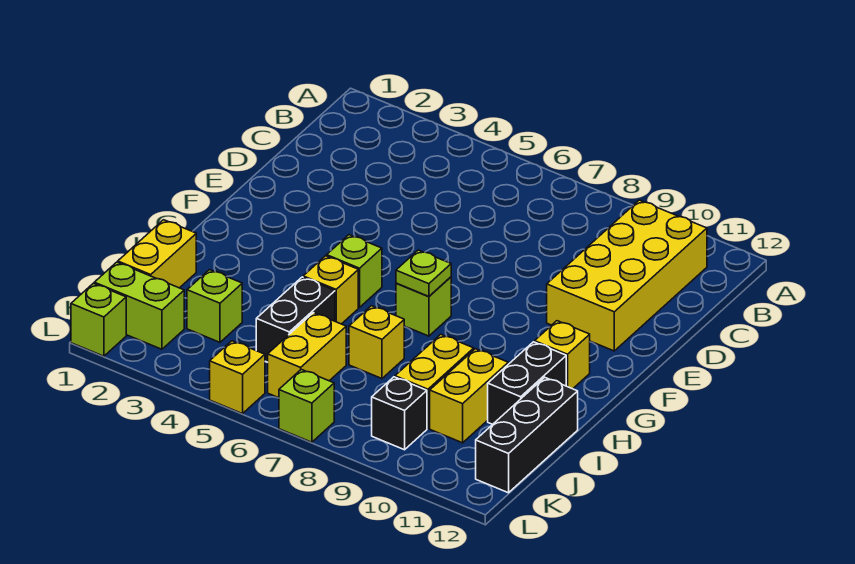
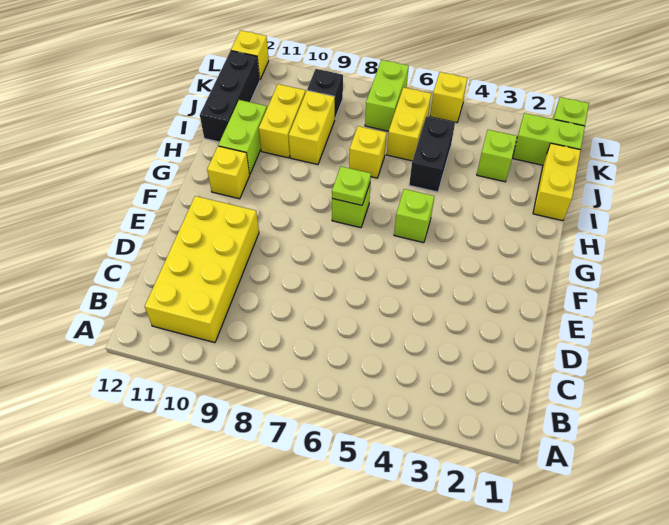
yellow brick H5 level 1 -> yellow brick L12 level 1
black brick H11:I11 level 1 -> lime brick H11:I11 level 1
lime brick L7 level 1 -> lime brick K7:L7 level 1

